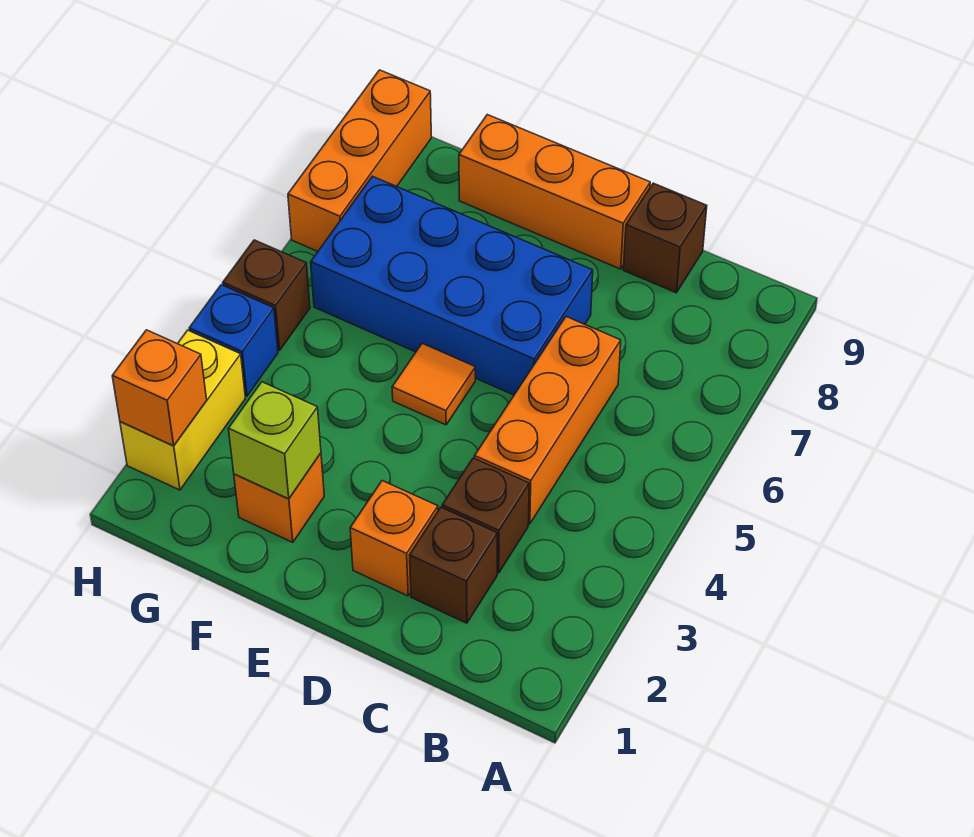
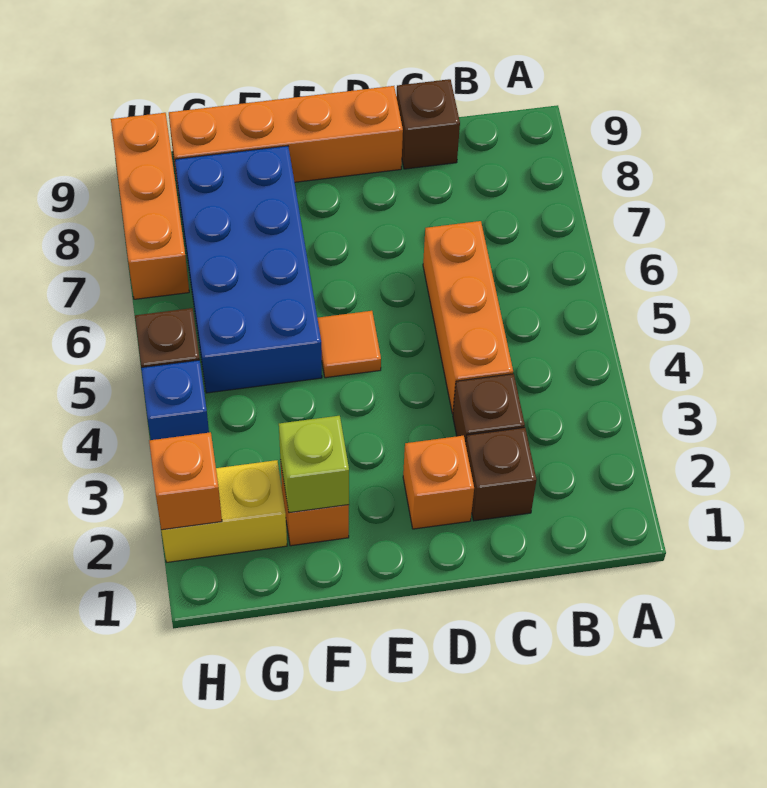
blue brick D6:G7 level 1 -> blue brick F5:G8 level 1
orange brick D9:F9 level 1 -> orange brick D9:G9 level 1
yellow brick H2:H3 level 1 -> yellow brick G2:H2 level 1

